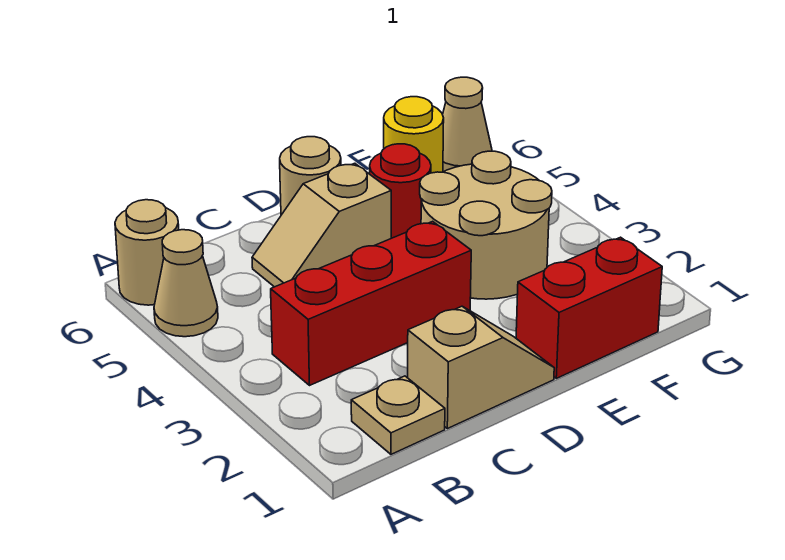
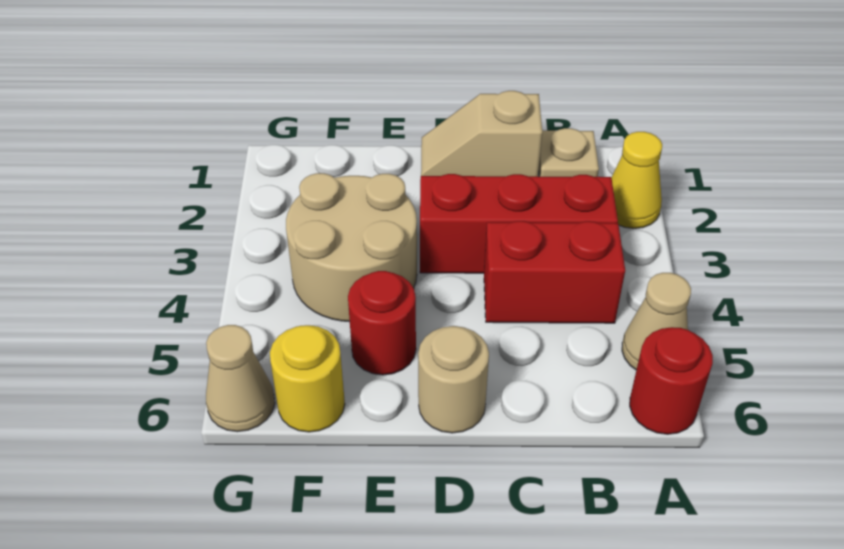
none -> yellow cone A2 level 1
tan round brick A6 level 1 -> red round brick A6 level 1
tan slope C5:D5 level 1 top D -> none
red brick E1:F1 level 1 -> red brick B4:C4 level 1

